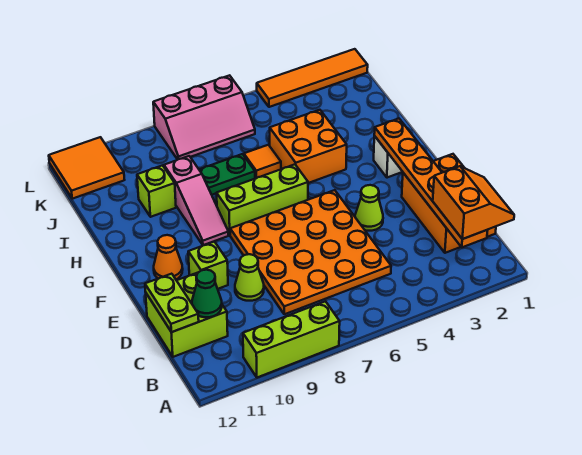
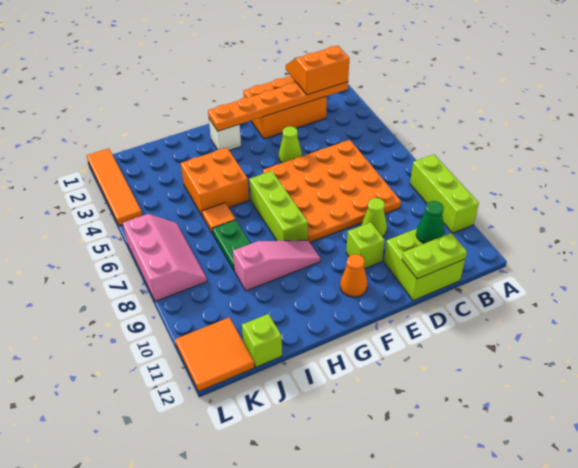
lime brick I10 level 1 -> lime brick J12 level 1

